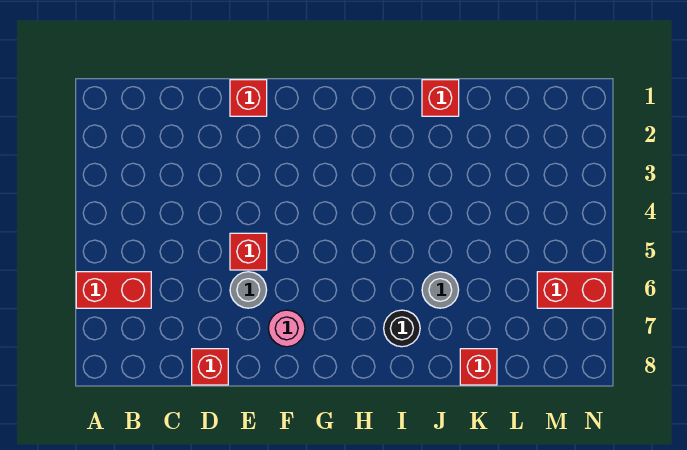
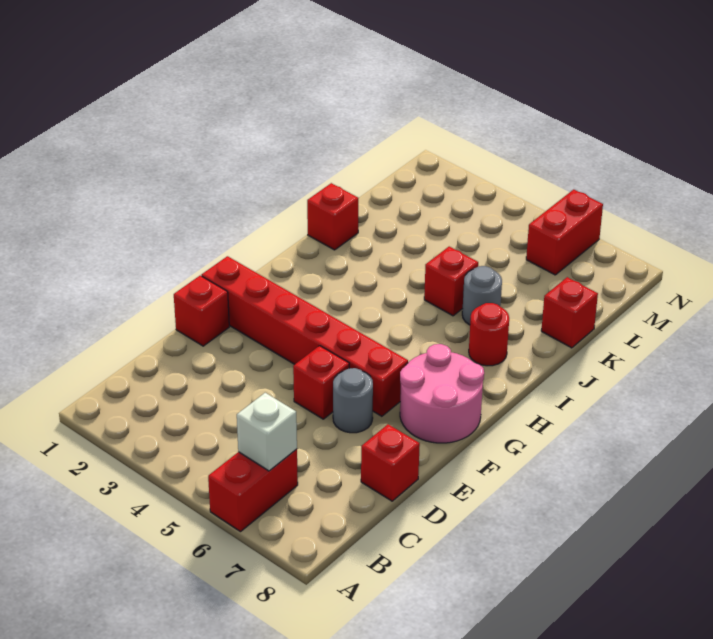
none -> white brick B6 level 2
none -> red brick F1:F6 level 1
pink round brick F7 level 1 -> pink round brick F7:G8 level 1
black round brick I7 level 1 -> red round brick I7 level 1
none -> red brick J5 level 1

